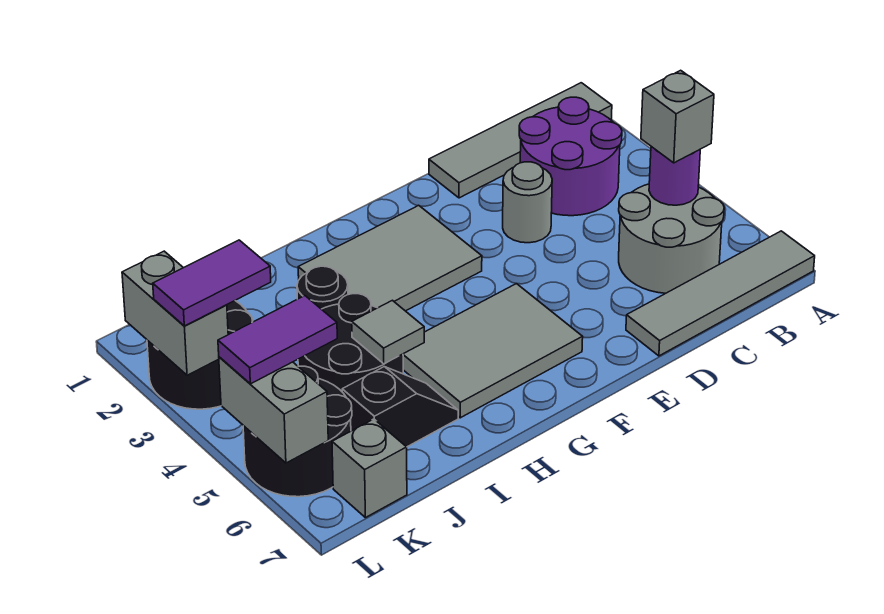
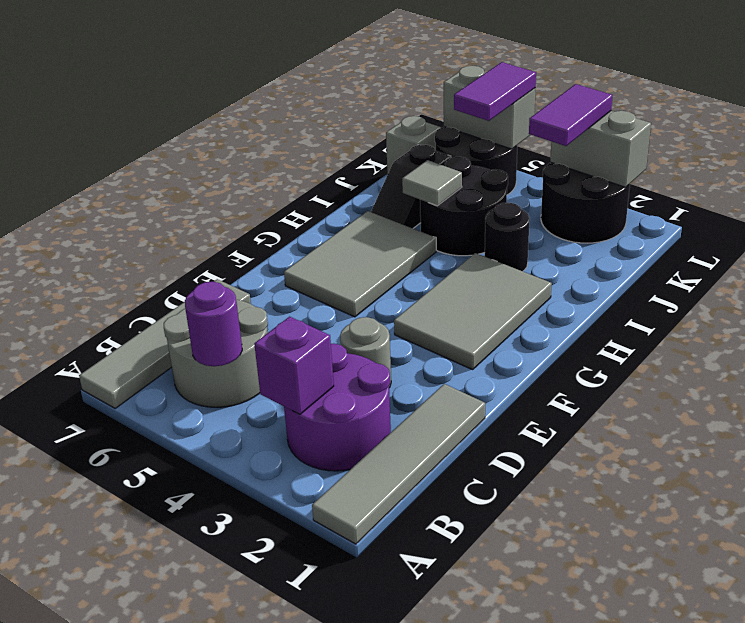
none -> purple brick B3 level 2
grey brick B5 level 3 -> none

